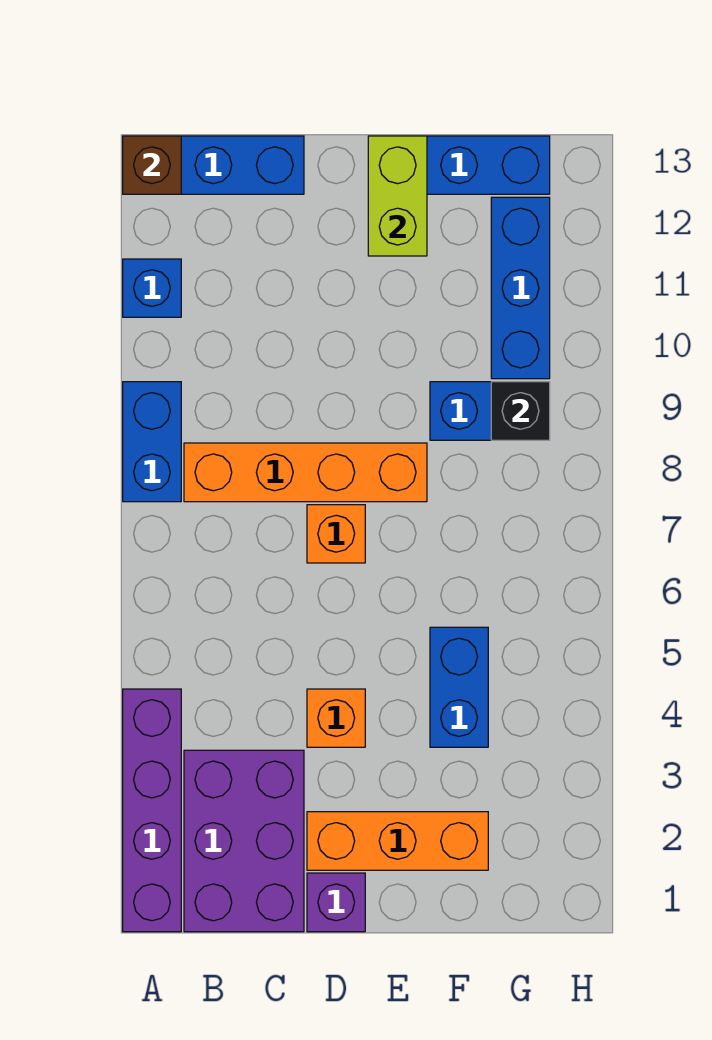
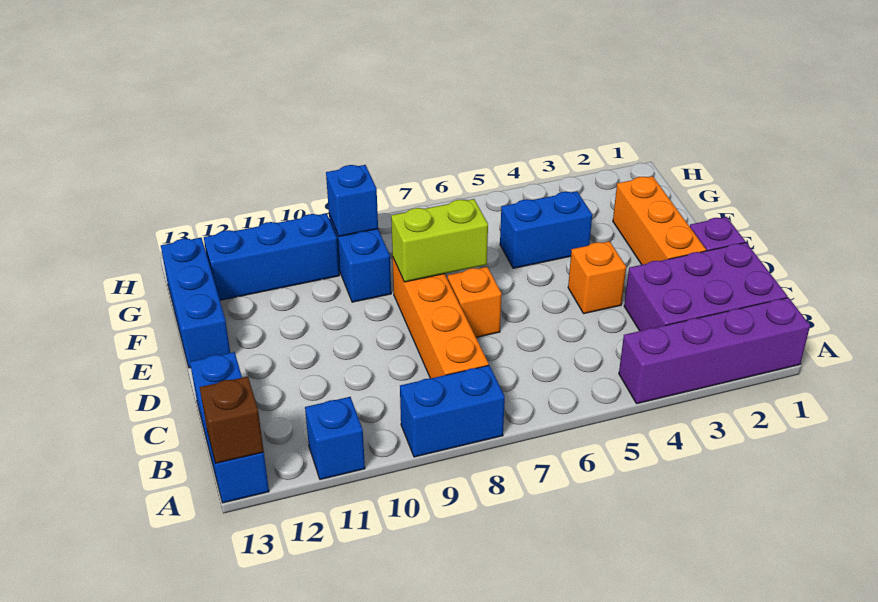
lime brick E12:E13 level 2 -> lime brick E7:E8 level 2
black brick G9 level 2 -> blue brick G9 level 2

